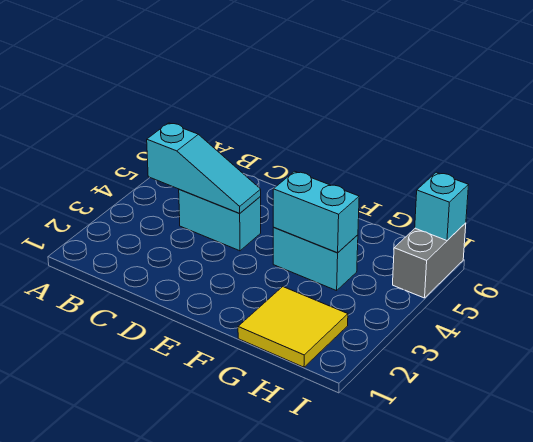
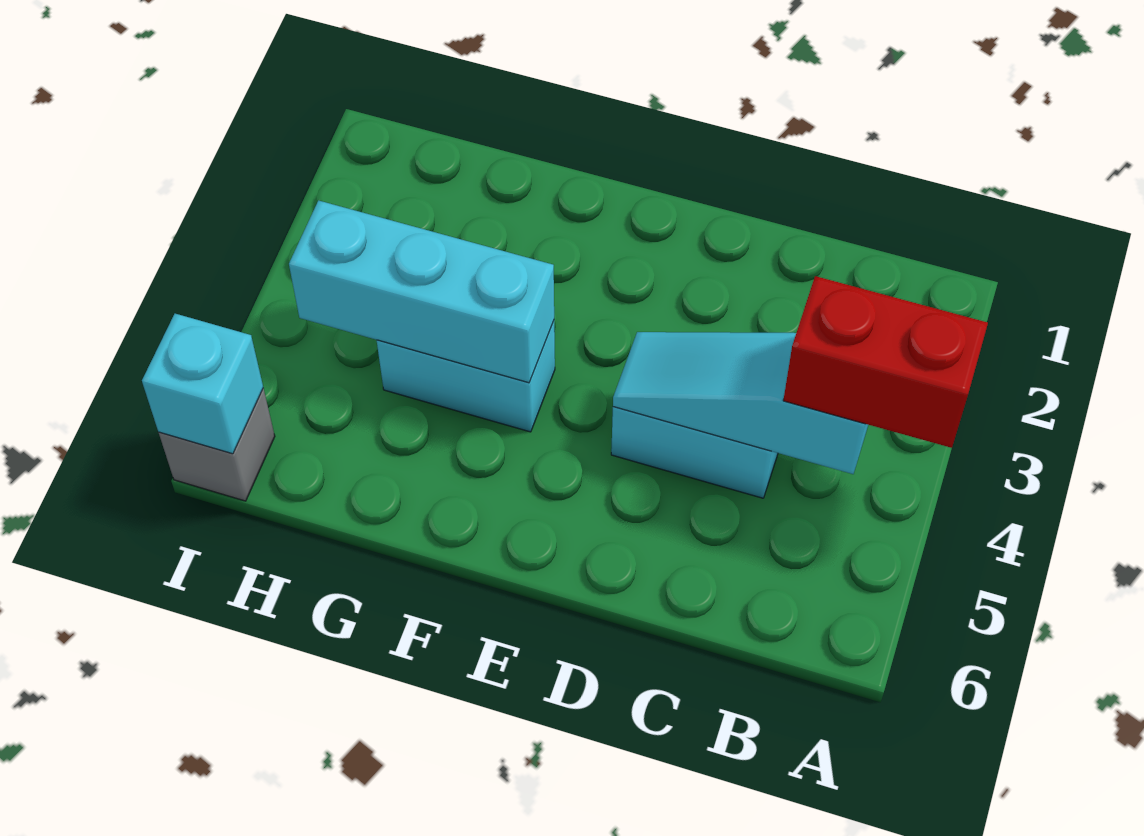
none -> red brick A4:B4 level 3
cyan brick F4:G4 level 2 -> cyan brick F4:H4 level 2
yellow tile G1:H2 level 1 -> none
grey brick I5:I6 level 1 -> grey brick I6 level 1

